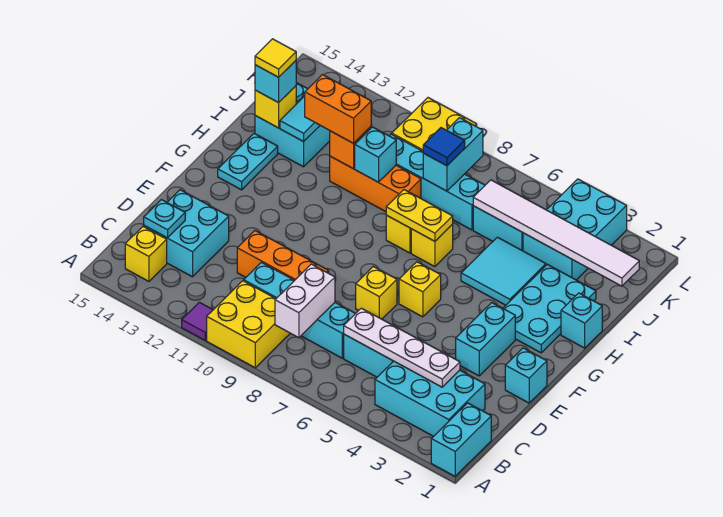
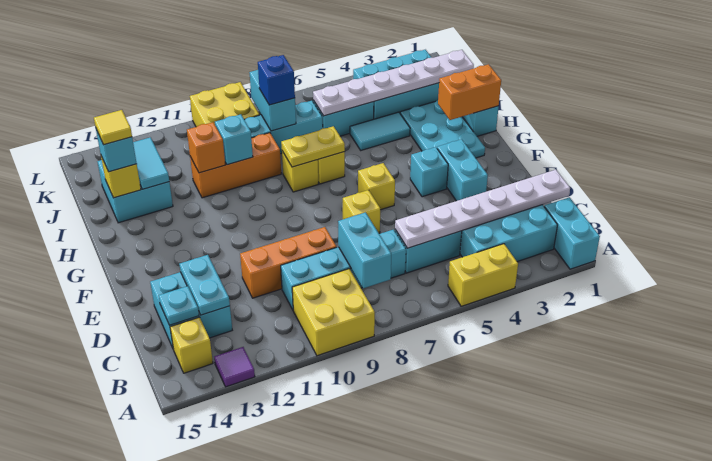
none -> yellow brick A4:A5 level 1
purple tile A11 level 1 -> purple tile A13 level 1
white brick B8:C8 level 2 -> cyan brick B8:C8 level 2
white plate C3:C6 level 2 -> white plate C1:C6 level 2
cyan brick E1 level 1 -> cyan brick F4 level 1
cyan plate G14:H14 level 1 -> cyan plate C13:D13 level 2
cyan tile H4:I5 level 1 -> cyan tile I4:I5 level 1
orange brick I11:I12 level 3 -> orange brick H1:H2 level 2
white tile J1:J6 level 2 -> white plate J1:J6 level 2
cyan brick J3:L4 level 1 -> cyan brick J2:K4 level 1
blue tile J8 level 3 -> blue brick J8 level 3

